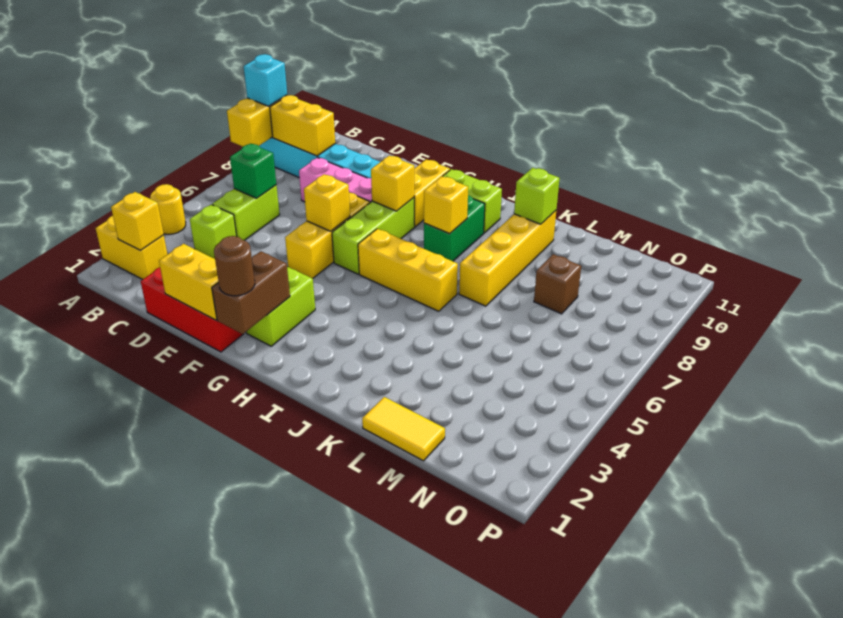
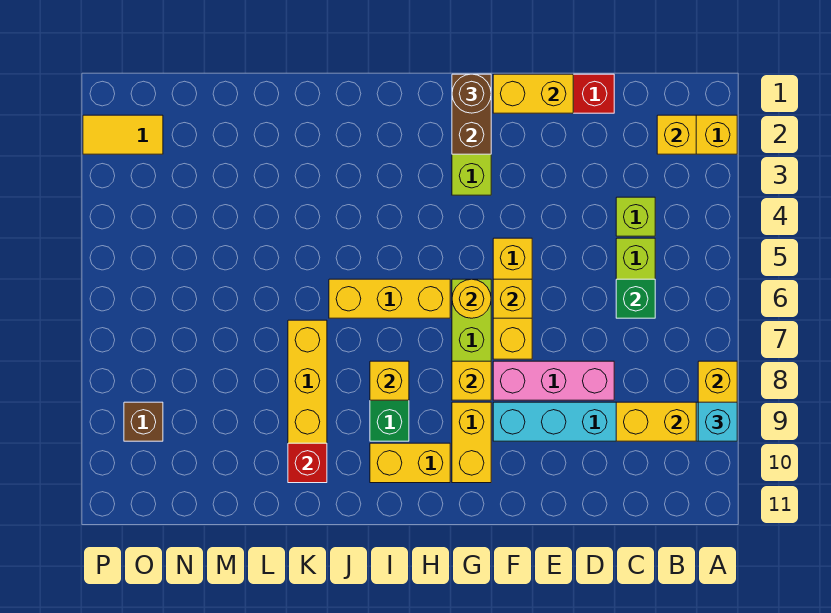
yellow round brick A4 level 1 -> yellow round brick G6 level 2
lime brick H10:I10 level 1 -> yellow brick H10:I10 level 1
lime brick K10 level 2 -> red brick K10 level 2
yellow tile L1:M1 level 1 -> yellow tile O2:P2 level 1
brown brick M8 level 1 -> brown brick O9 level 1

